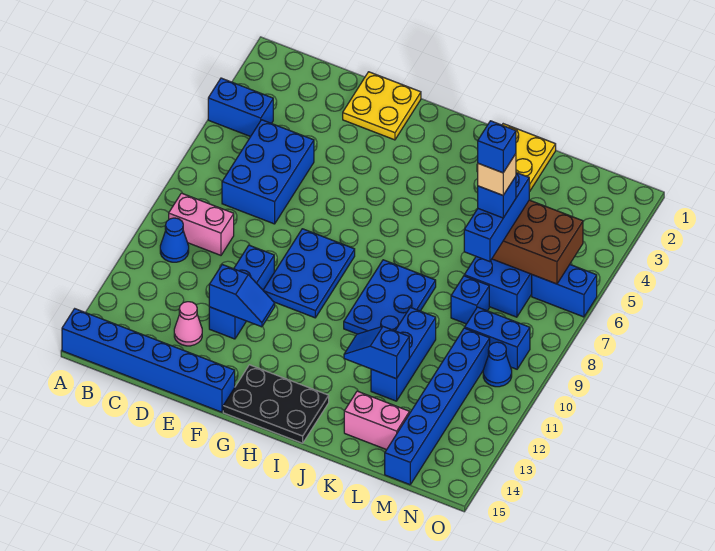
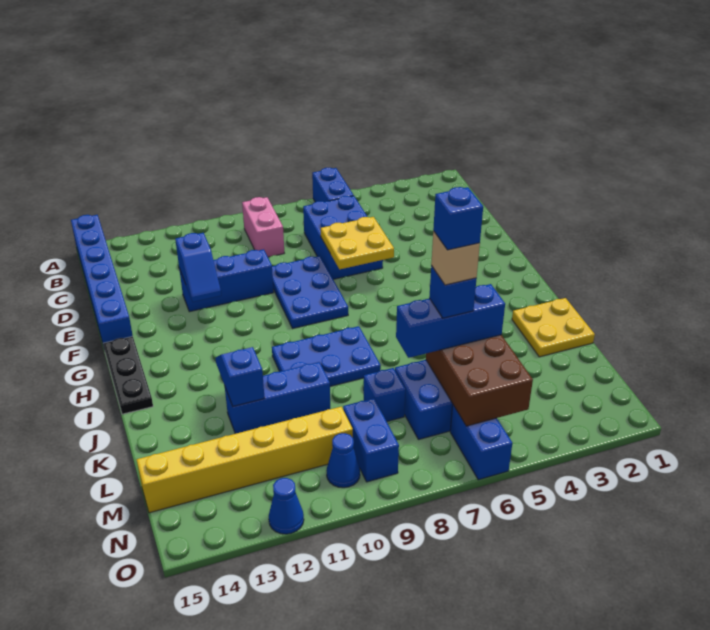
blue brick A4:B4 level 1 -> blue brick A6:B6 level 1
blue cone B10 level 1 -> blue cone O12 level 1
blue brick C5:D7 level 1 -> blue brick C6:E7 level 1
pink cone D13 level 1 -> none
yellow plate E1:F2 level 1 -> yellow plate E6:F7 level 2
blue plate F8:G10 level 1 -> blue plate E8:G9 level 1
black plate G14:I15 level 1 -> black plate G15:I15 level 1
pink brick K14:L14 level 1 -> none
blue brick M10:M15 level 1 -> yellow brick M10:M15 level 1

